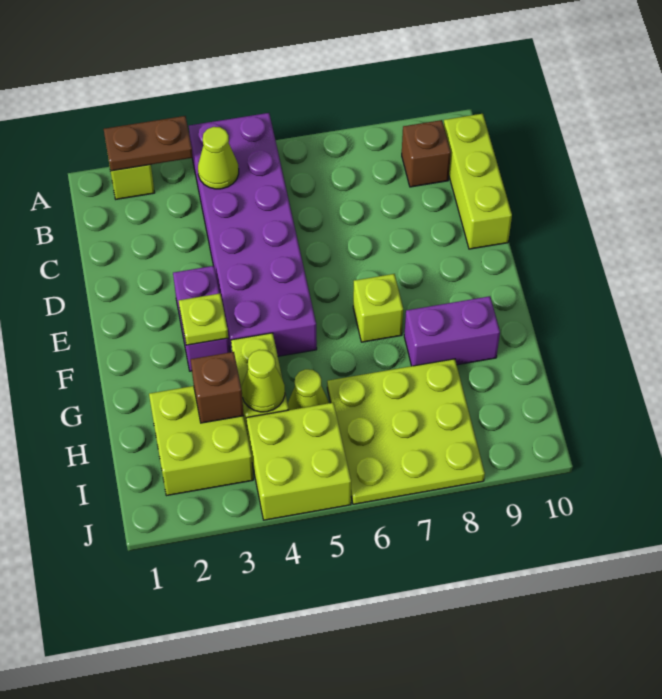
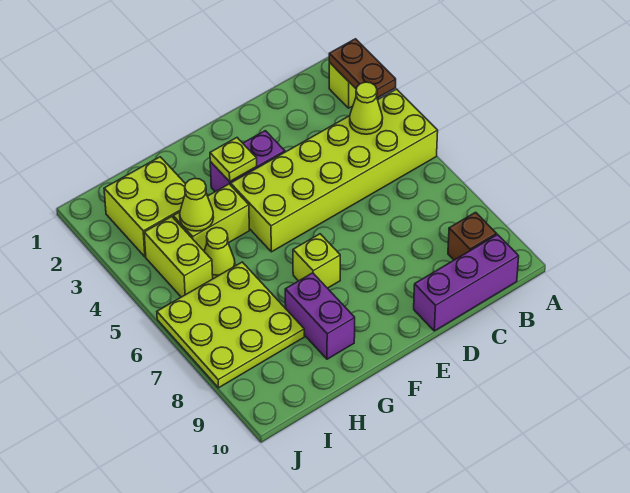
purple brick A4:F5 level 1 -> lime brick A4:F5 level 1
lime brick B10:D10 level 1 -> purple brick B10:D10 level 1
brown brick H3 level 2 -> none
lime brick I4:J5 level 1 -> lime brick I4:I5 level 1

